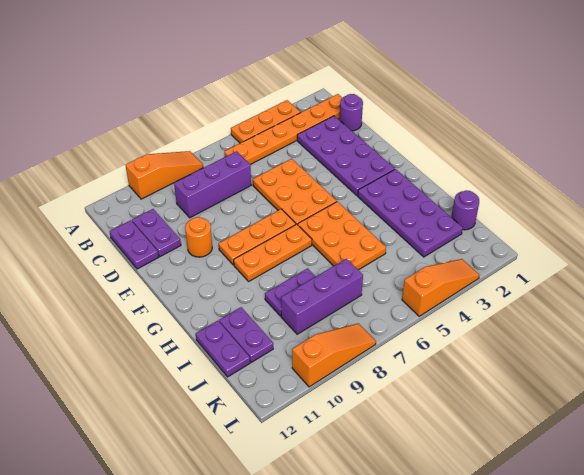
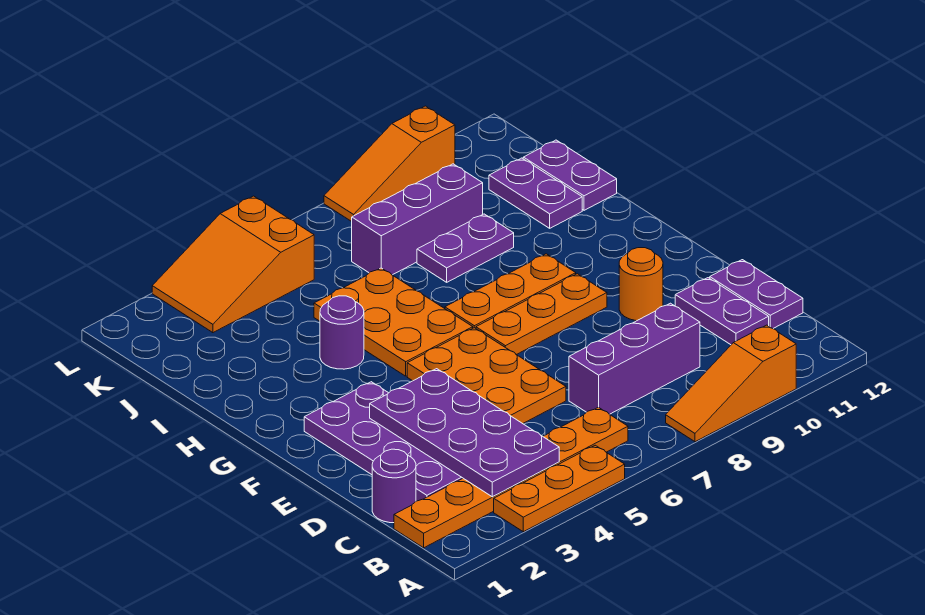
purple plate G2:J3 level 1 -> purple plate B3:E4 level 2
purple round brick J1 level 1 -> purple round brick H4 level 1
orange slope L3:L5 level 1 top 5 -> orange slope K3:L5 level 1 top 5

